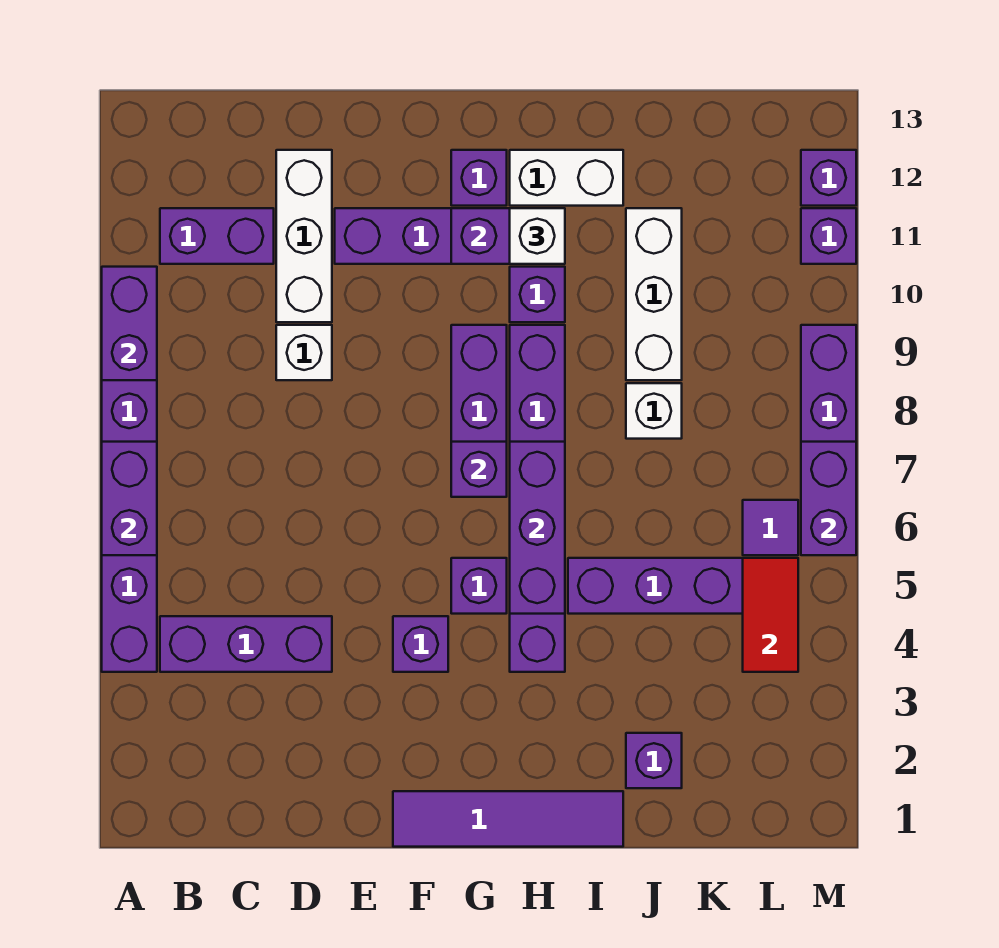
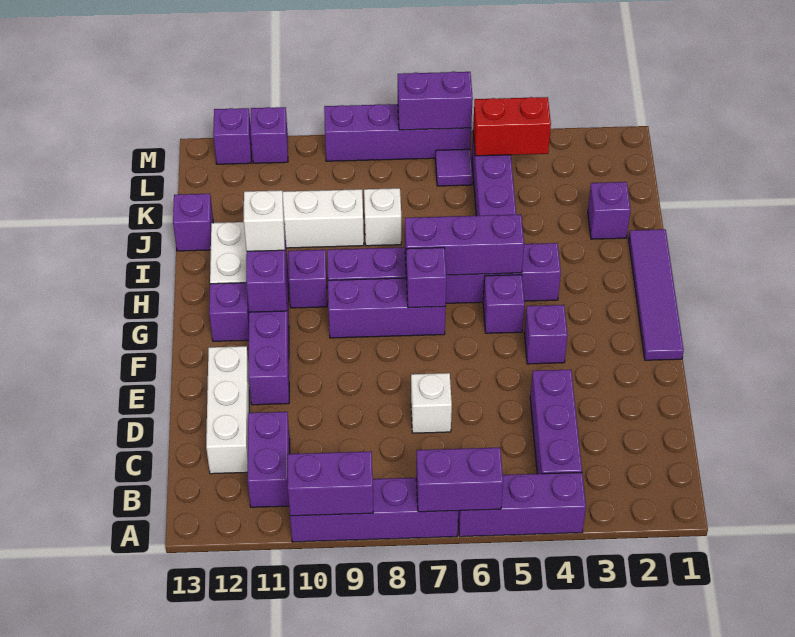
white brick D9 level 1 -> white brick D7 level 1
white brick D10:D12 level 1 -> white brick C12:E12 level 1
none -> purple brick J13 level 1
red tile L4:L5 level 2 -> red brick L4:L5 level 2

